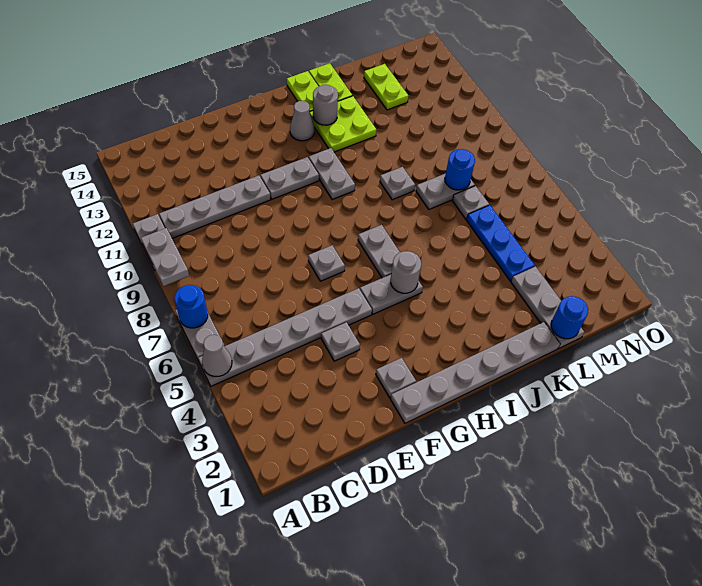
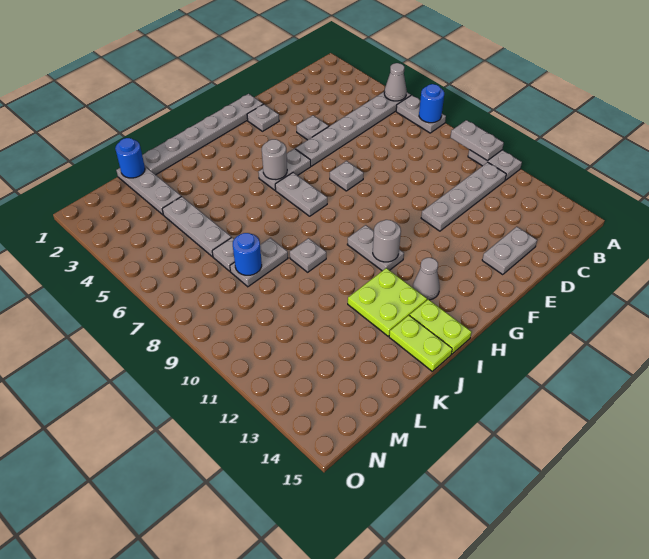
grey plate F11:G11 level 1 -> grey plate D14:E14 level 1
grey round brick I13 level 2 -> grey round brick H11 level 2
blue plate L4:L6 level 1 -> grey plate L4:L6 level 1
lime plate L13:L14 level 1 -> none

